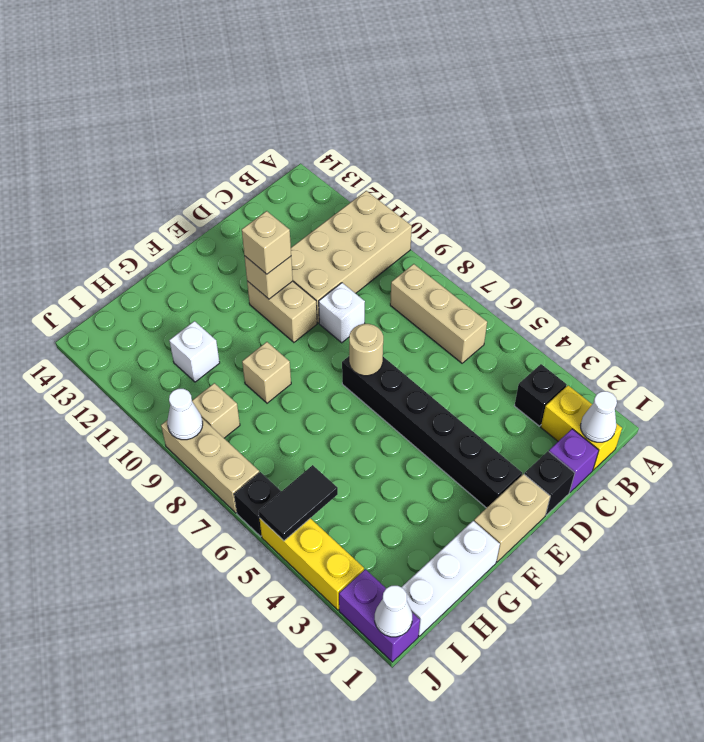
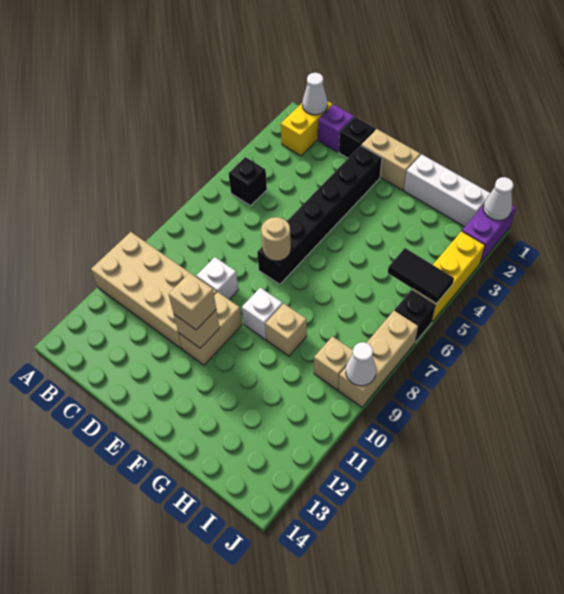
black brick B3 level 1 -> black brick B5 level 1
tan brick B6:B8 level 1 -> none
white brick H11 level 1 -> white brick F9 level 1

